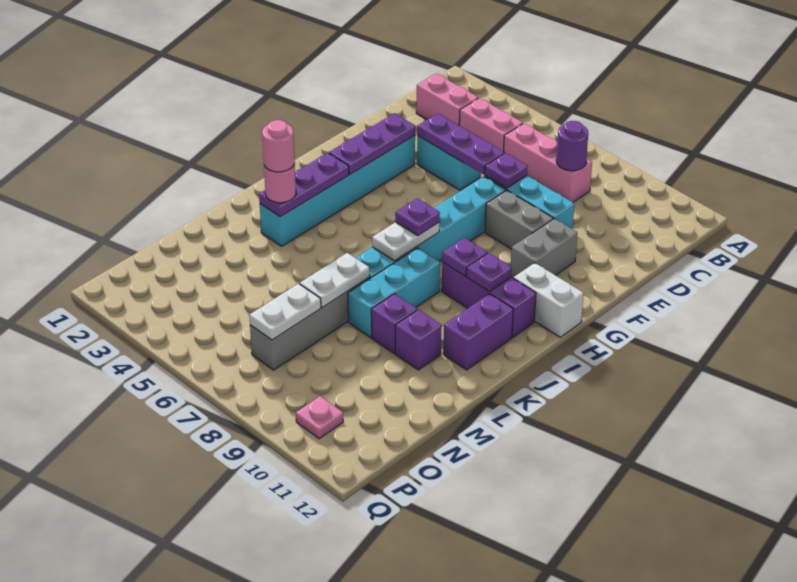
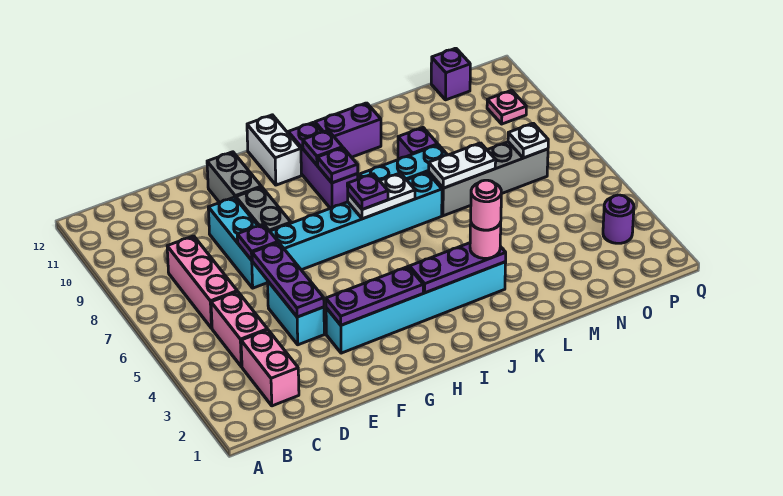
purple round brick C8 level 2 -> purple round brick P3 level 1
grey brick F10:G10 level 1 -> grey brick F10:F11 level 1
purple brick L10 level 1 -> purple brick O12 level 1
white plate N7:O7 level 2 -> white plate O7 level 2

